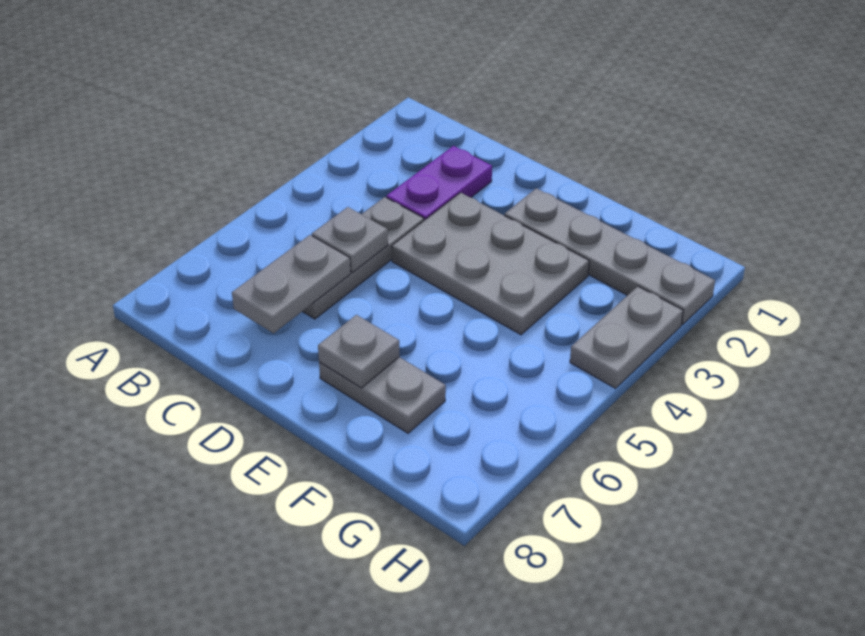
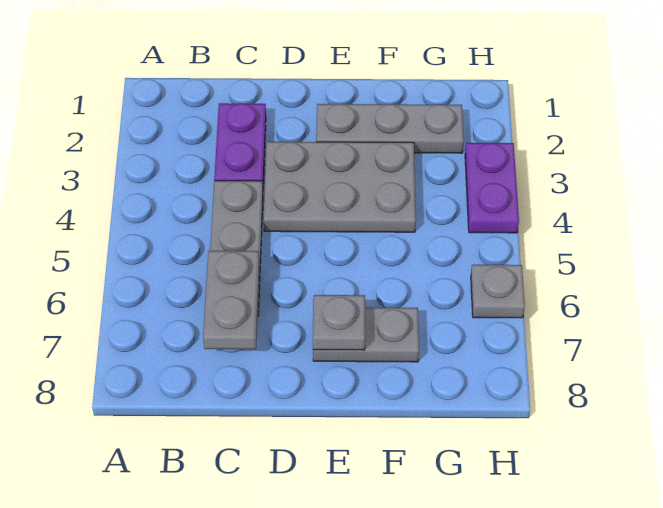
grey plate C5 level 2 -> grey plate H6 level 1
grey plate E2:H2 level 1 -> grey plate E2:G2 level 1
grey plate H3:H4 level 1 -> purple plate H3:H4 level 1

